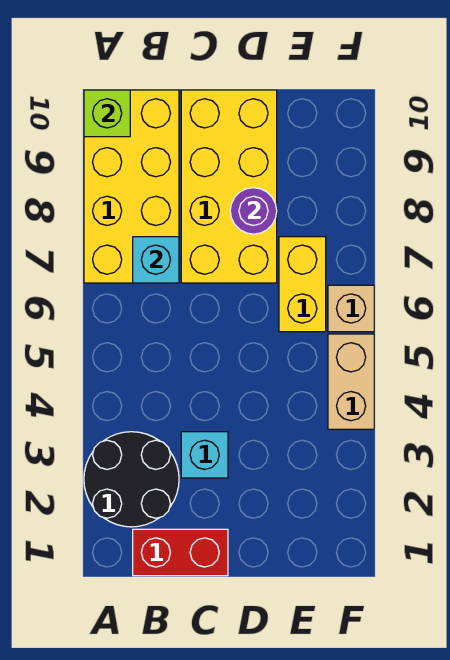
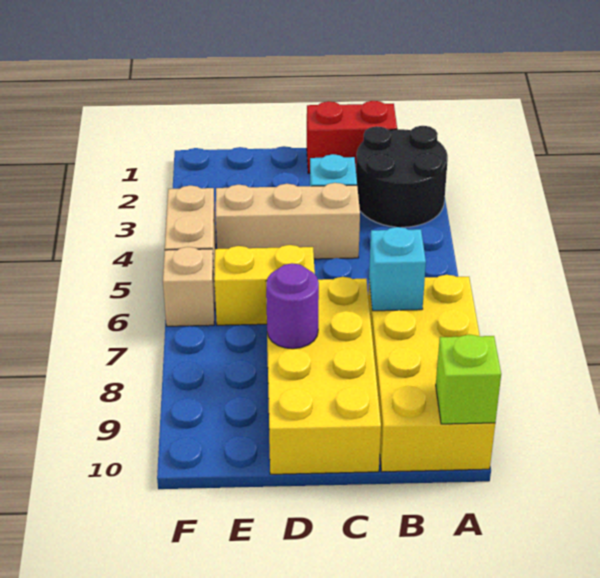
none -> tan brick C4:E4 level 1
yellow brick E6:E7 level 1 -> yellow brick D6:E6 level 1

